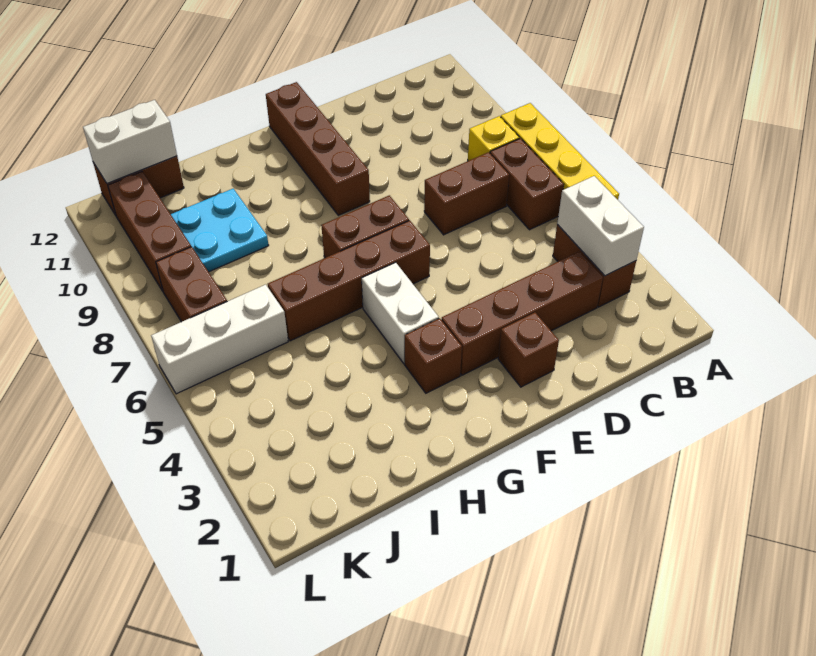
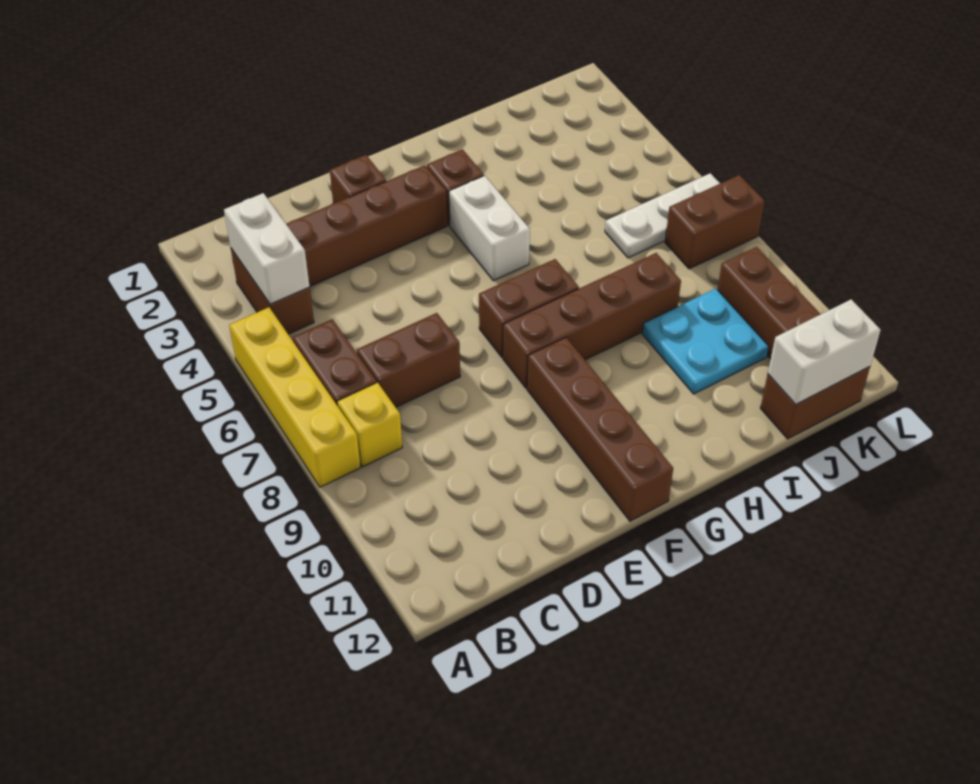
brown brick F6:I6 level 1 -> brown brick F8:I8 level 1
white brick J6:L6 level 1 -> white plate J6:L6 level 1
brown brick K7:K8 level 1 -> brown brick K7:L7 level 1

